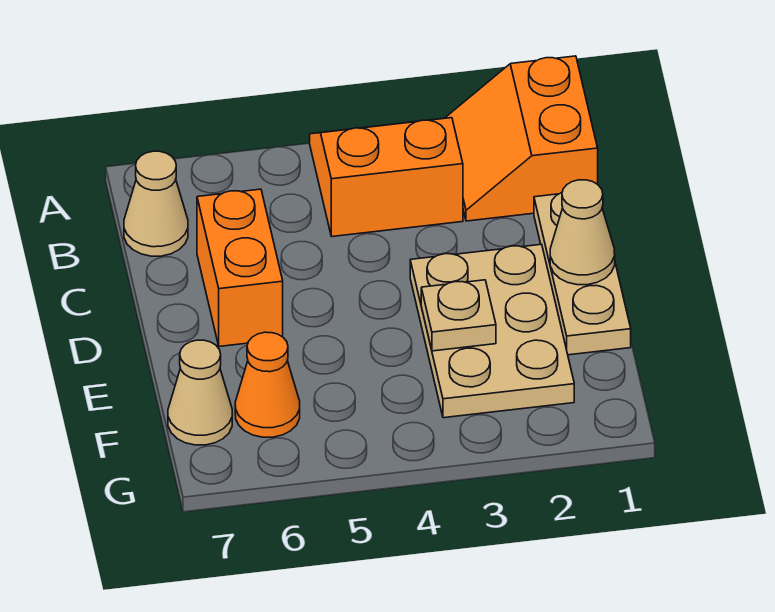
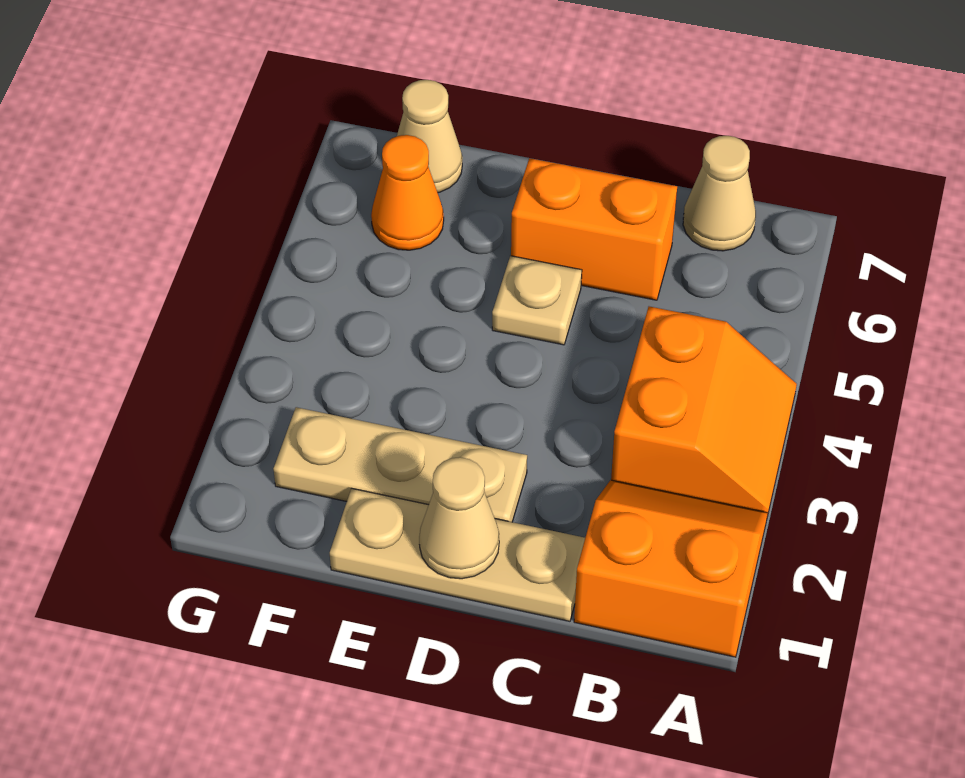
tan plate D2:F3 level 1 -> tan plate D2:F2 level 1
tan plate E3 level 2 -> tan plate D5 level 1

